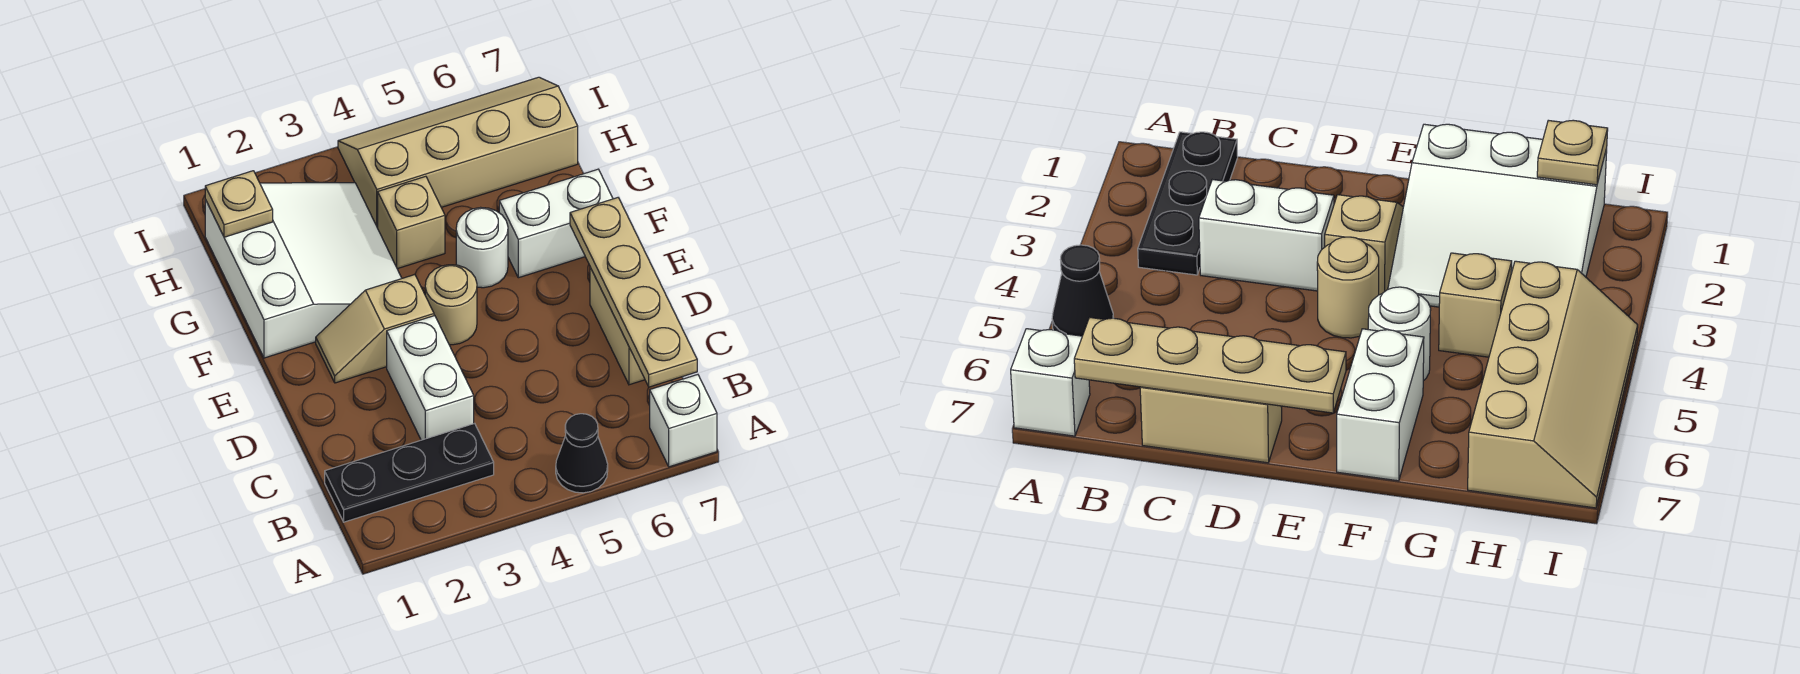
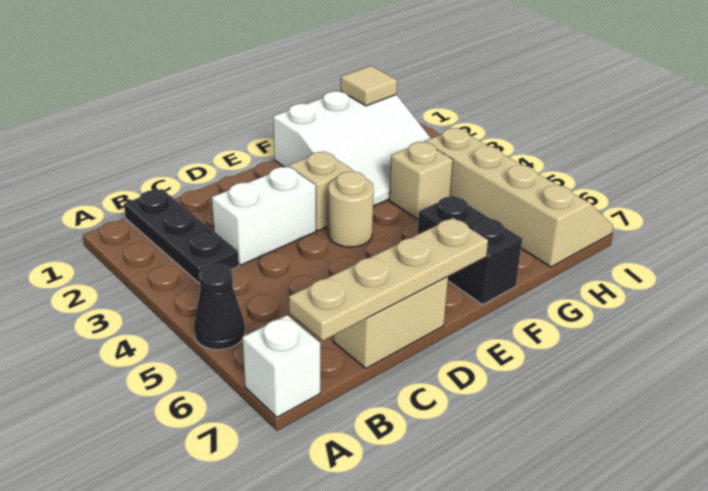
white round brick F5 level 1 -> none
white brick F6:F7 level 1 -> black brick F6:F7 level 1
tan plate H1 level 2 -> tan tile H1 level 2

